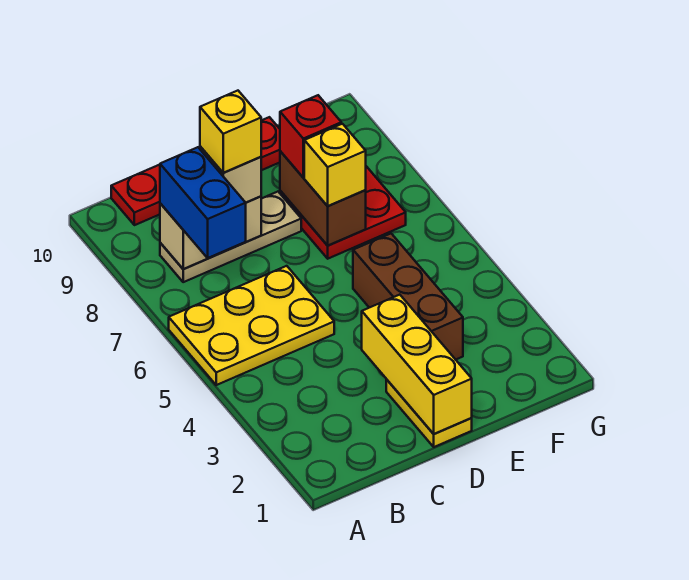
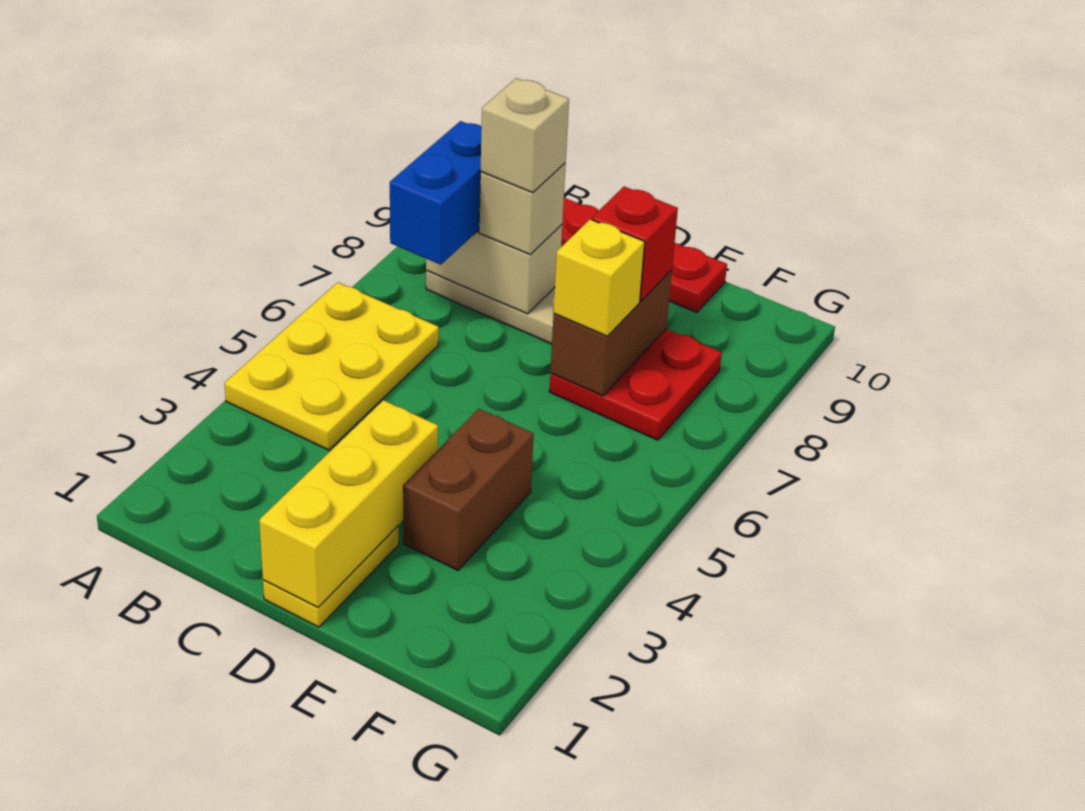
yellow plate A5:C6 level 1 -> yellow plate A4:B6 level 1
yellow brick C8 level 4 -> tan brick C8 level 4
brown brick E3:E5 level 1 -> brown brick E3:E4 level 1

